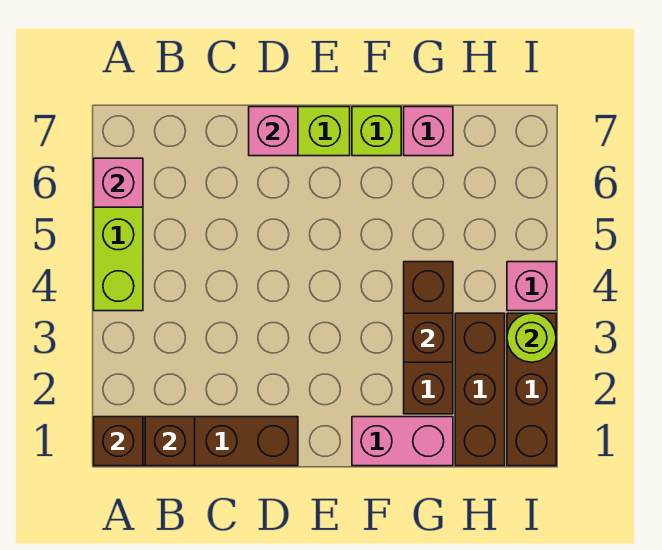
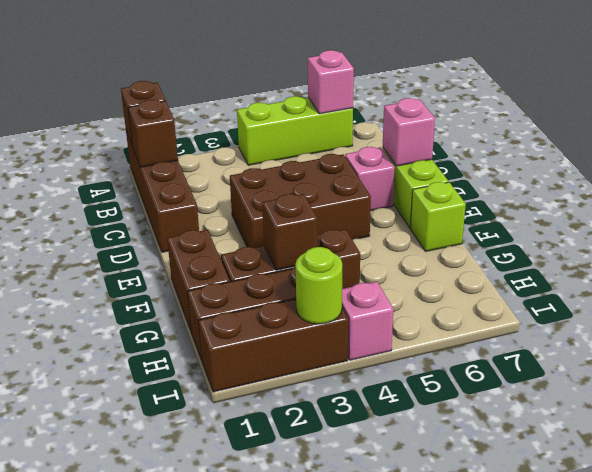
none -> brown brick D3:E5 level 1
pink brick F1:G1 level 1 -> brown brick F1:G1 level 1
pink brick G7 level 1 -> pink brick D6 level 1

